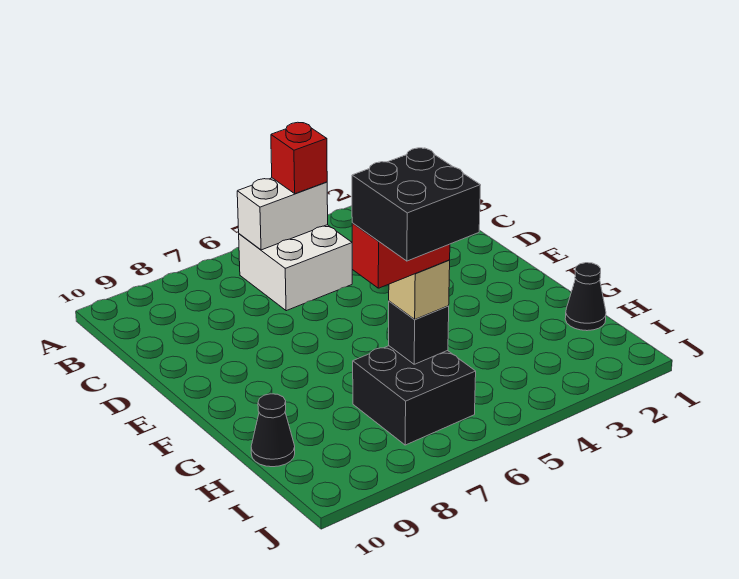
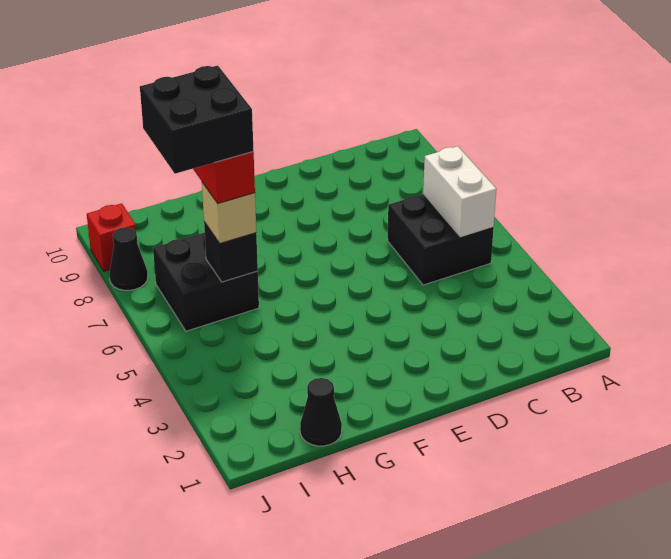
white brick B5:C6 level 1 -> black brick B5:C6 level 1
red brick B5 level 3 -> red brick J9 level 1
black cone H10 level 1 -> black cone J8 level 1

